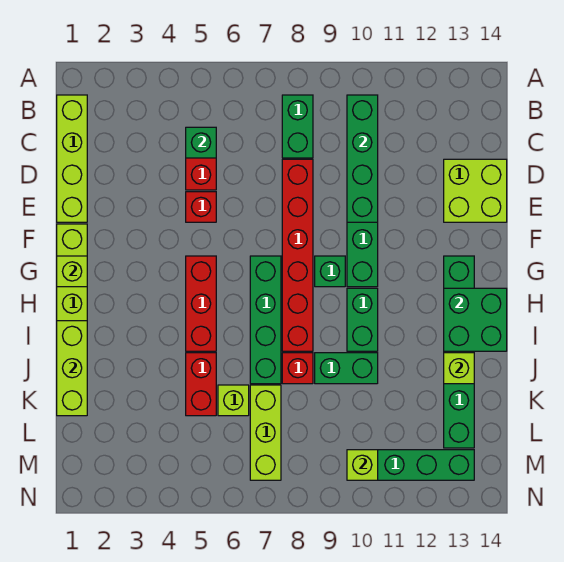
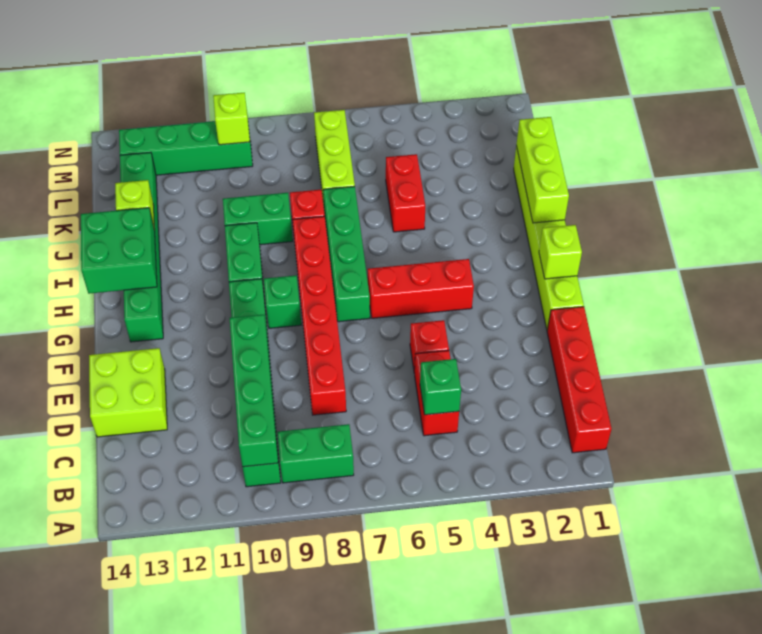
lime brick B1:E1 level 1 -> red brick B1:E1 level 1
green brick B8:C8 level 1 -> green brick B8:B9 level 1
red brick G5:I5 level 1 -> red brick G4:G6 level 1
lime brick K6 level 1 -> none

